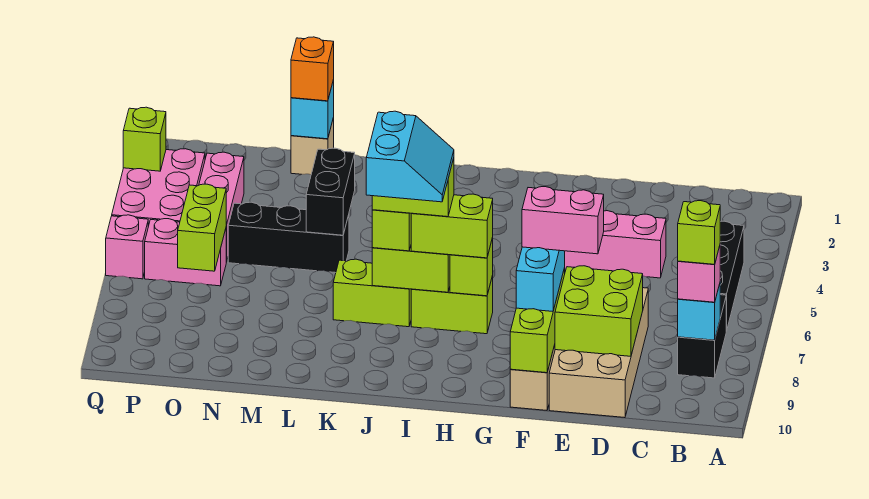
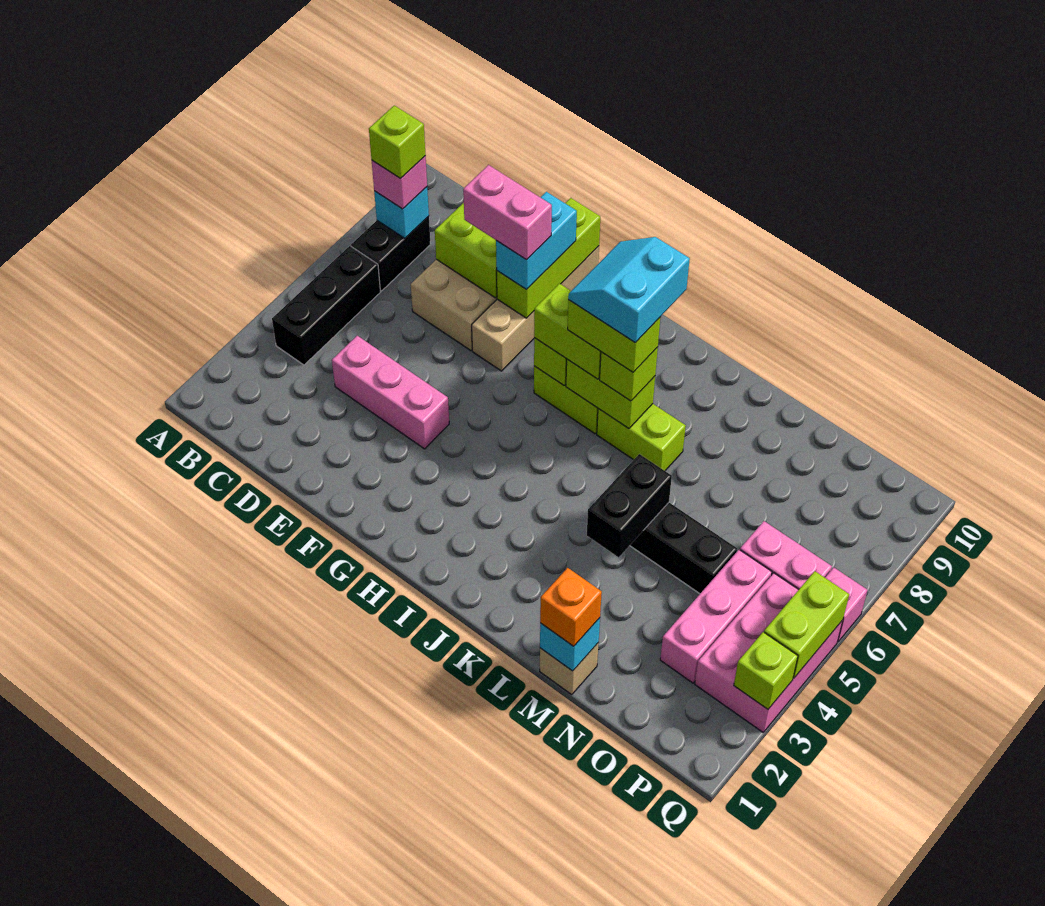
lime brick O6:O7 level 2 -> lime brick Q4:Q5 level 2

